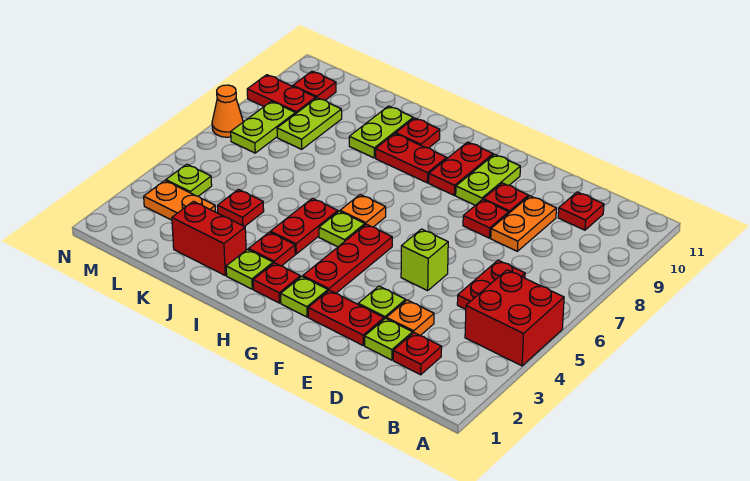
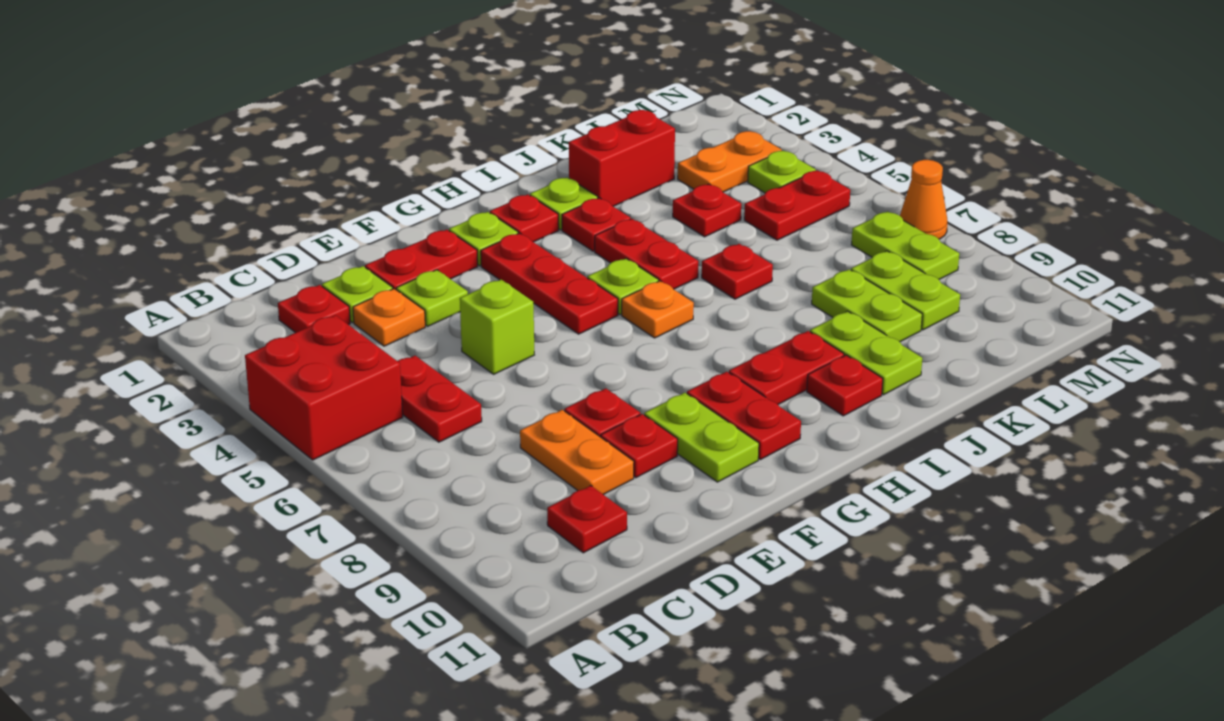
none -> lime plate K8:K9 level 1
red plate M9:N9 level 1 -> red plate L5:M5 level 1
red plate M10 level 1 -> red plate J6 level 1

